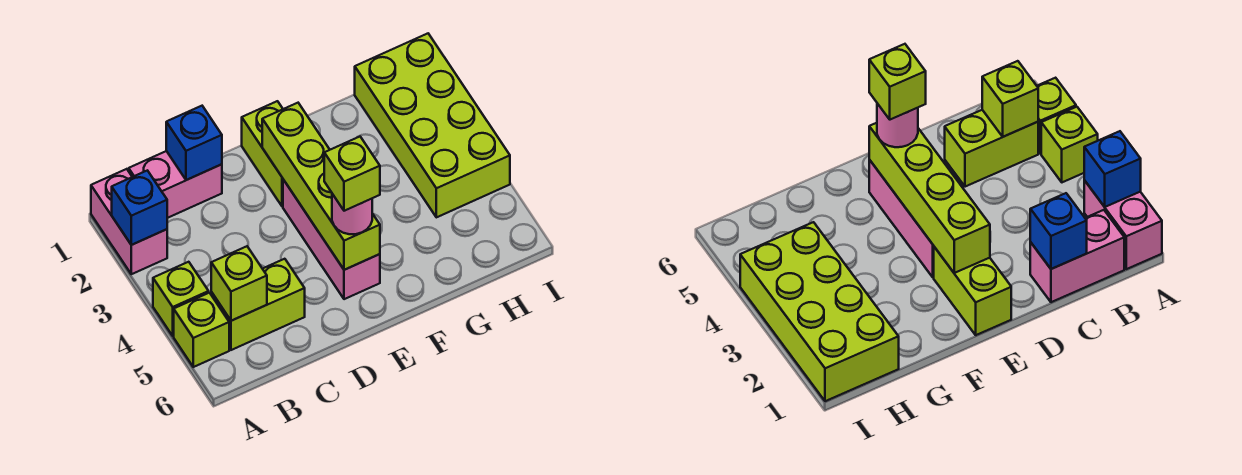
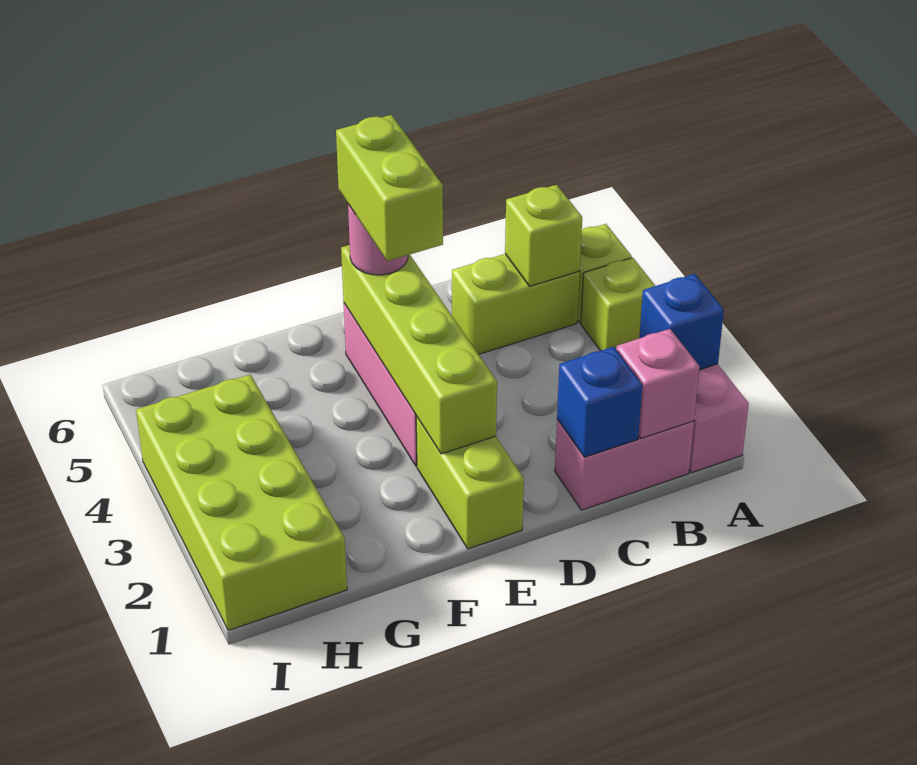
none -> pink brick B1 level 2
lime brick E5 level 4 -> lime brick E4:E5 level 4

